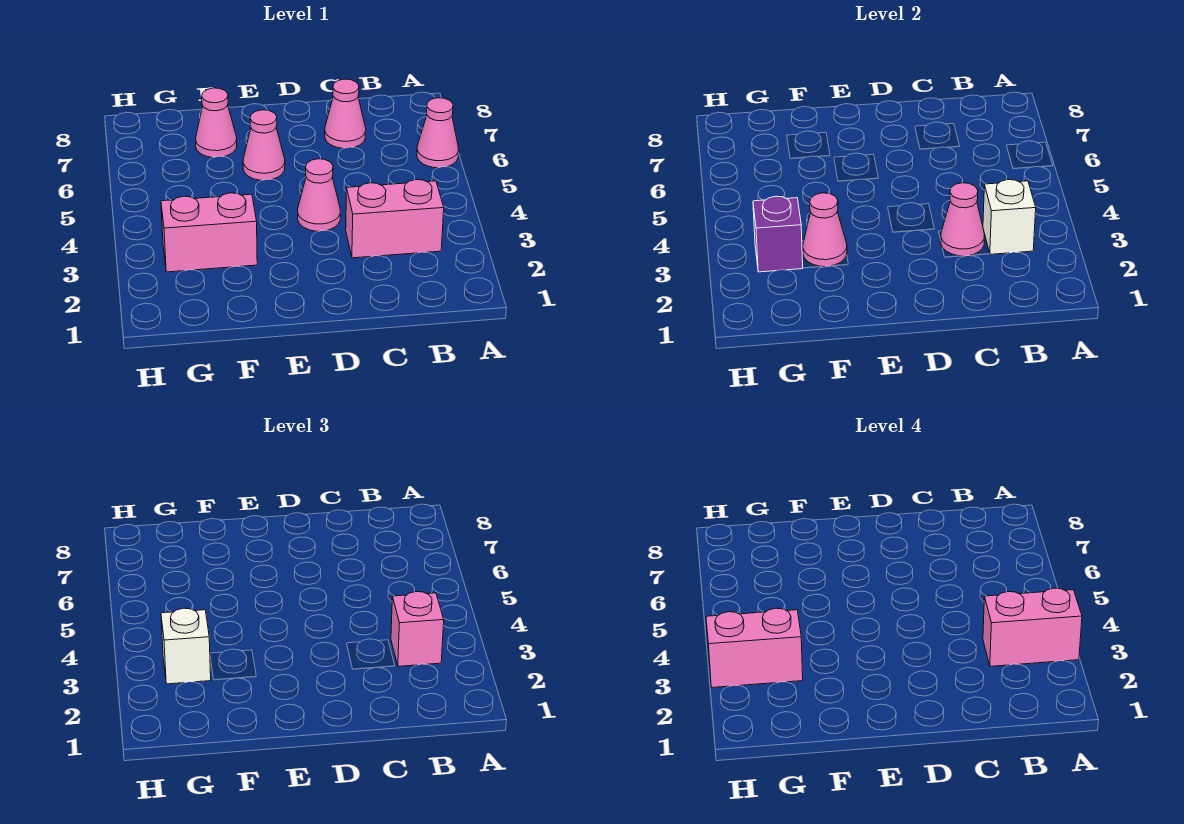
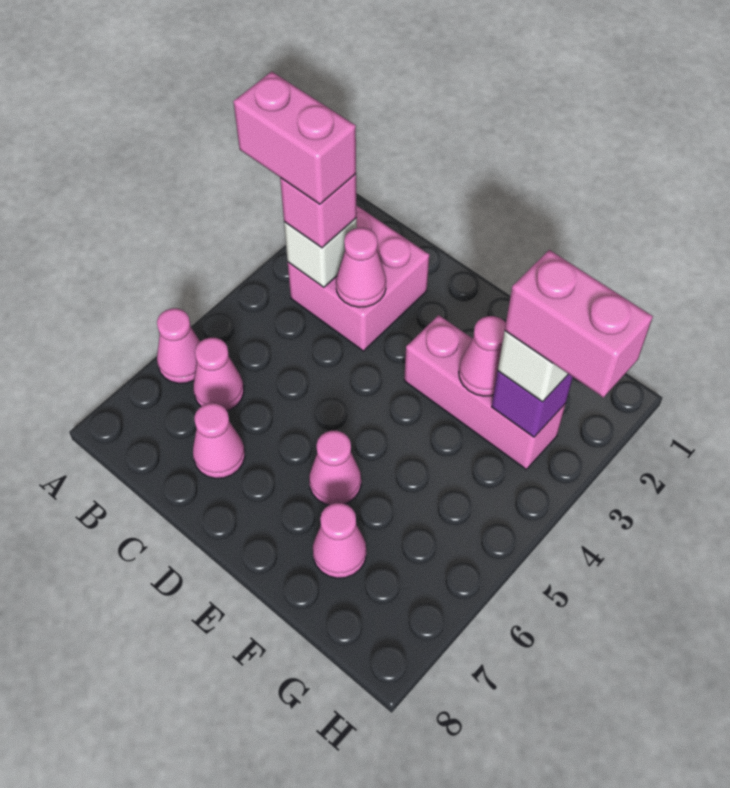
pink brick B3:C3 level 1 -> pink brick B2:C3 level 1
pink cone D4 level 1 -> pink cone B6 level 1
pink brick F3:G3 level 1 -> pink brick E3:G3 level 1

